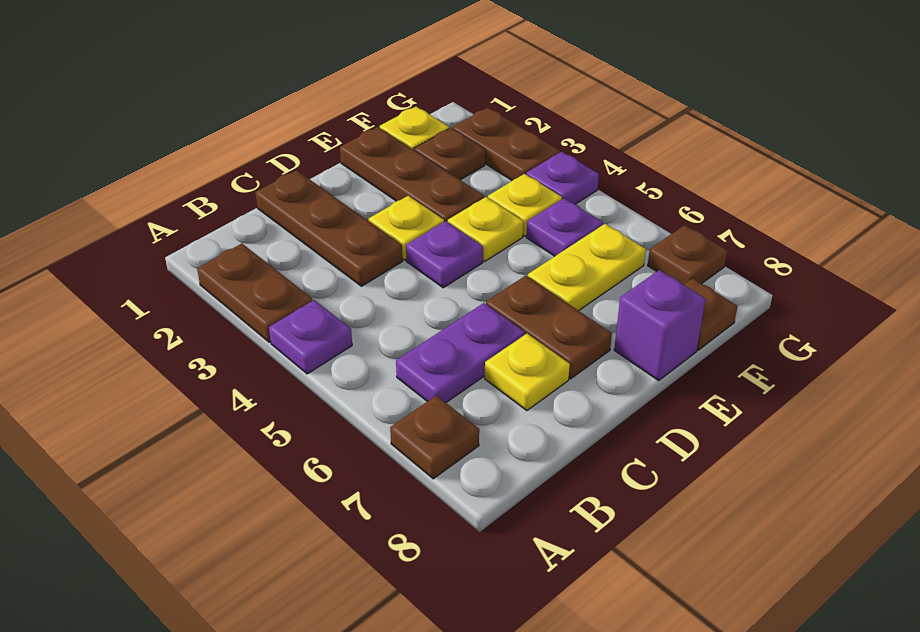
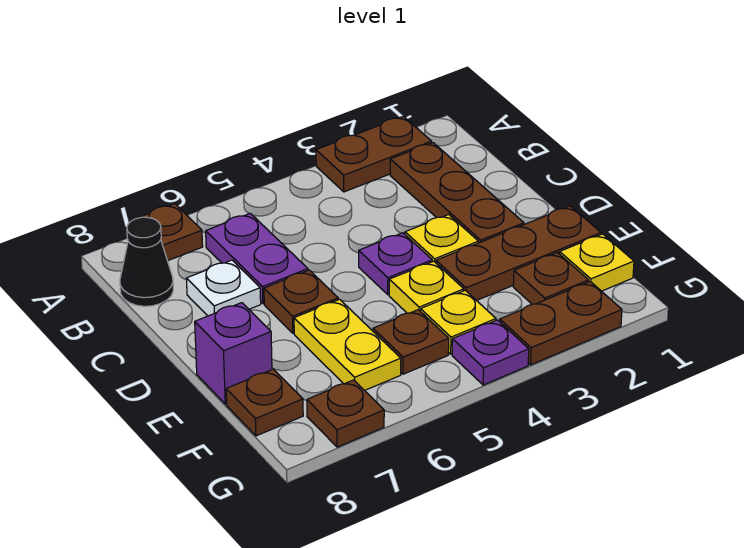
purple plate A4 level 1 -> none
none -> black cone B8 level 1
brown plate C1:C3 level 1 -> brown plate B2:D2 level 1
yellow plate C7 level 1 -> white plate C7 level 1
brown plate D6:D7 level 1 -> brown plate D6 level 1
purple plate F5 level 1 -> brown plate F5 level 1

